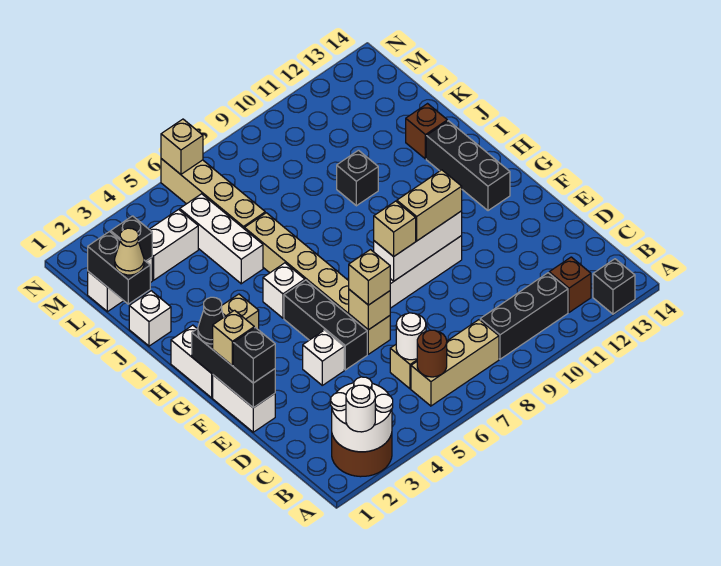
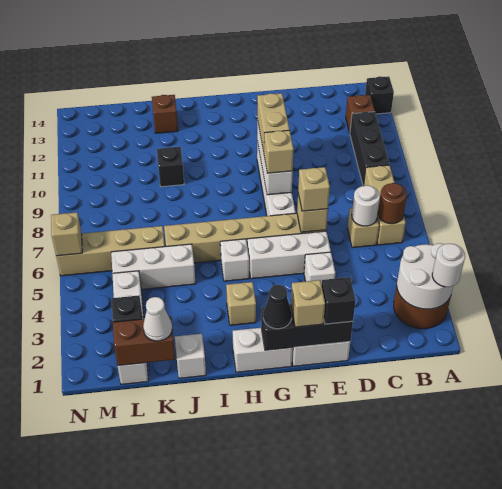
black brick E5:G5 level 1 -> white brick E5:G5 level 1
black brick G13:I13 level 1 -> none
black brick K1:L1 level 2 -> brown brick K1:L1 level 2
tan cone K1 level 3 -> white cone K1 level 3

